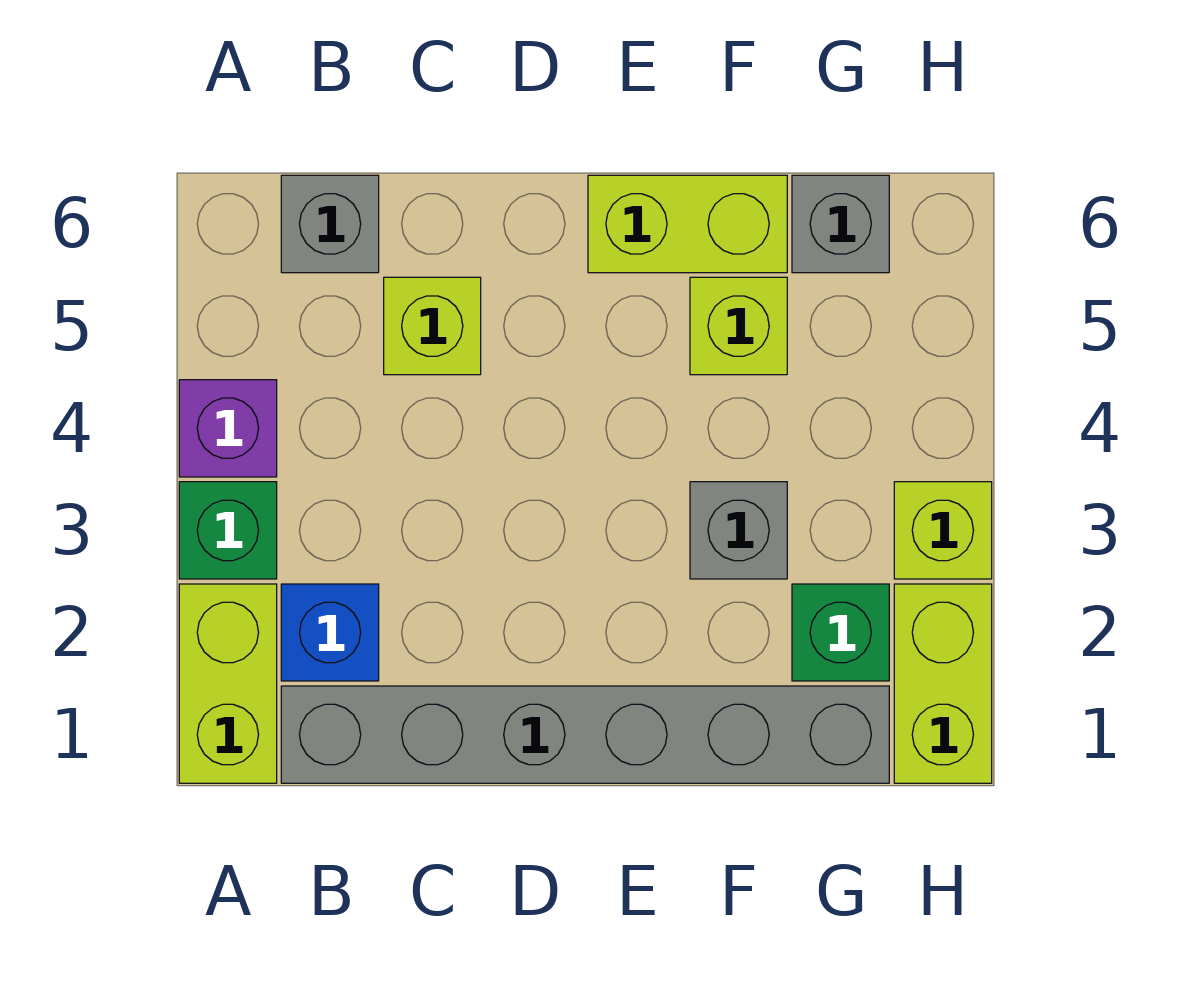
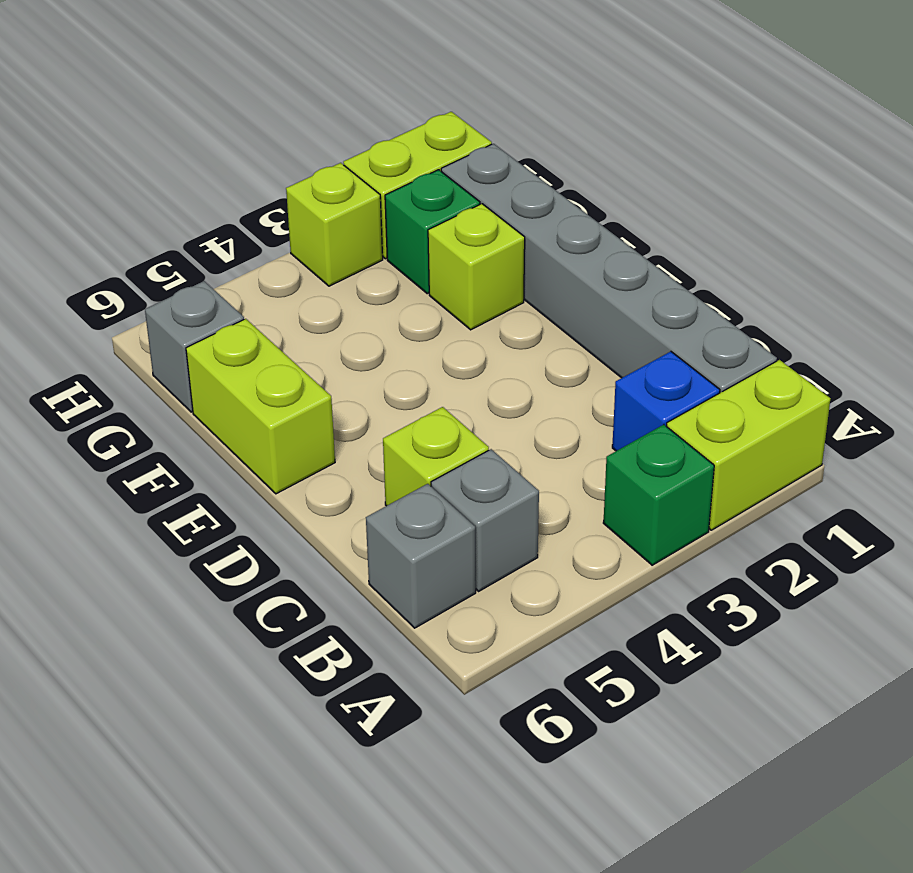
purple brick A4 level 1 -> none
grey brick F3 level 1 -> grey brick B5 level 1
lime brick F5 level 1 -> lime brick F2 level 1

